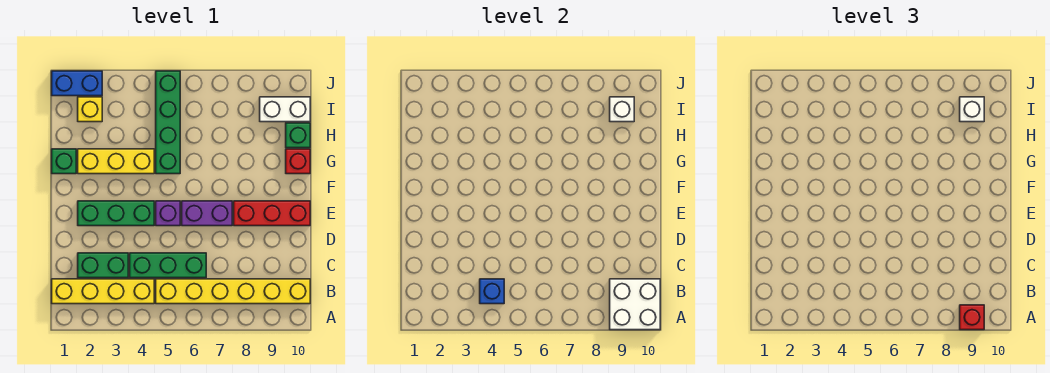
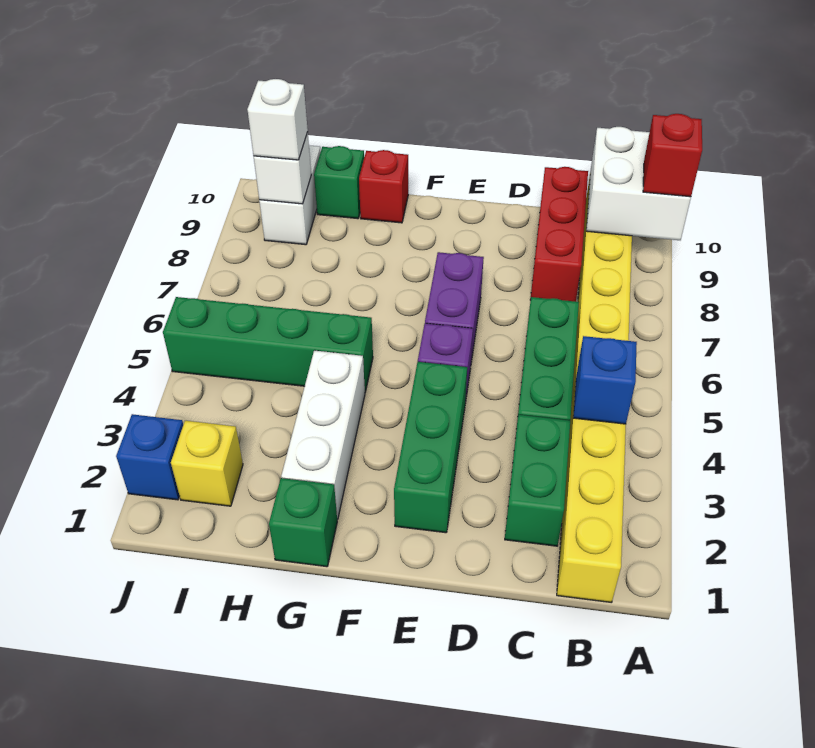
red brick E8:E10 level 1 -> red brick C8:C10 level 1
yellow brick G2:G4 level 1 -> white brick G2:G4 level 1
blue brick J1:J2 level 1 -> blue brick J2 level 1

